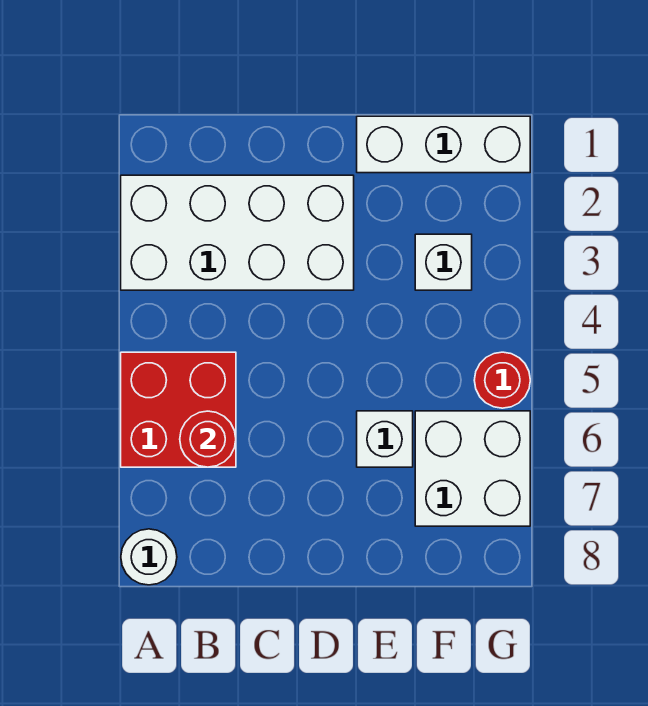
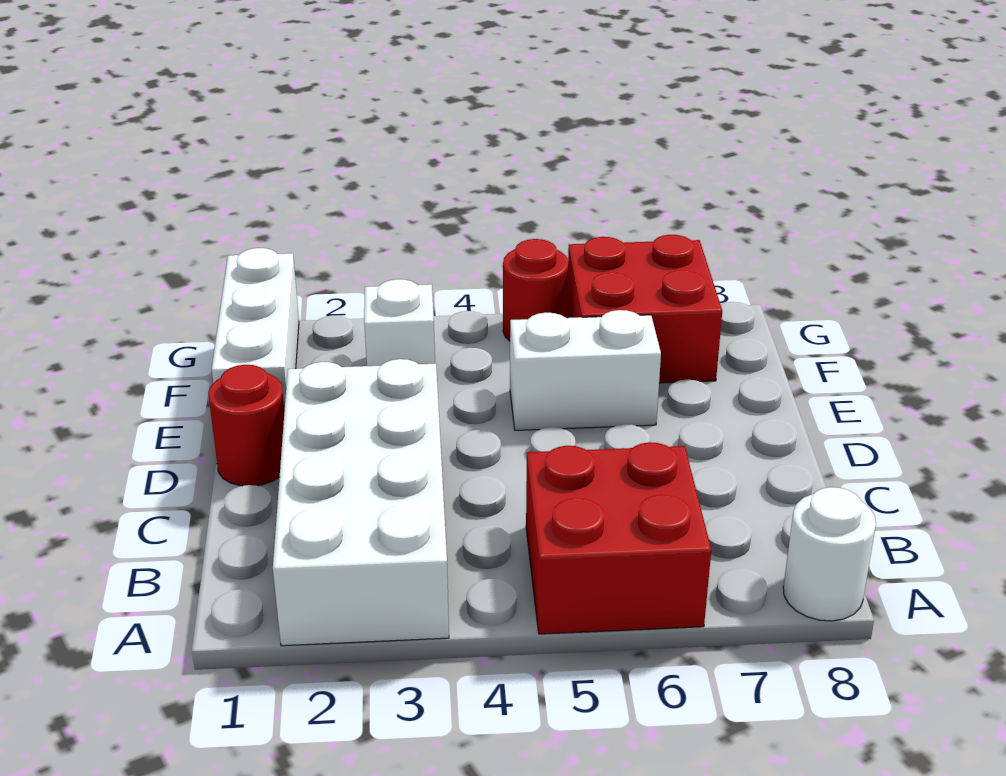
red round brick B6 level 2 -> red round brick D1 level 1
white brick E6 level 1 -> white brick E5:E6 level 1
white brick F6:G7 level 1 -> red brick F6:G7 level 1

